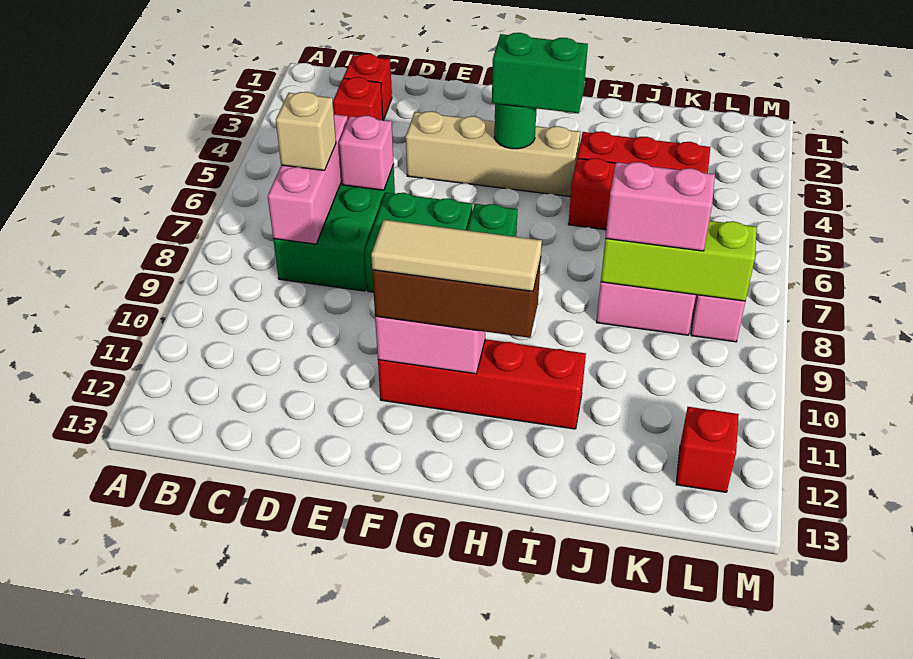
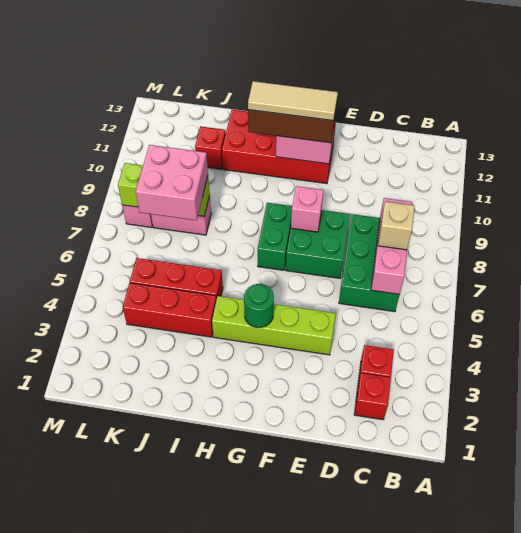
pink brick D6 level 2 -> pink brick F8 level 2
tan brick E4:H4 level 1 -> lime brick E4:H4 level 1
red brick F11:I11 level 1 -> red brick F11:I12 level 1
green brick G4:H4 level 3 -> none
pink brick J8:K8 level 3 -> pink brick J7:K8 level 3
red brick L12 level 1 -> red brick J11 level 1

